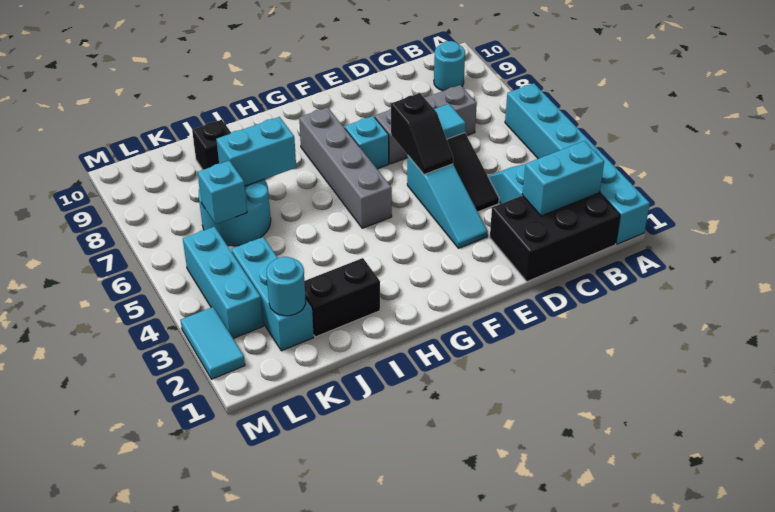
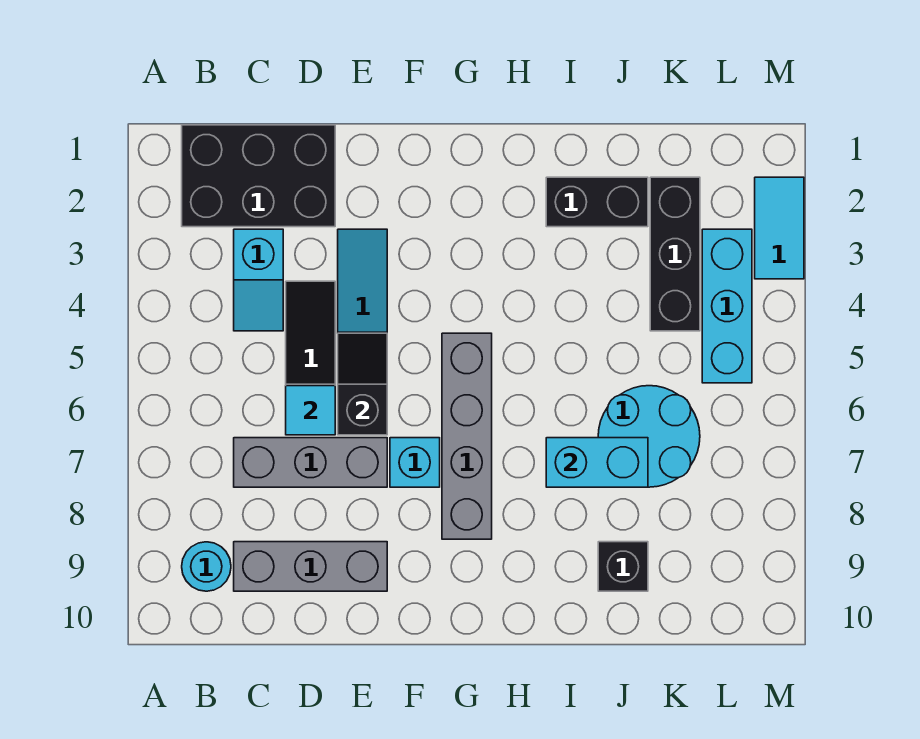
cyan brick A1:A6 level 1 -> none
cyan brick B2:C2 level 2 -> none
none -> grey brick C9:E9 level 1
cyan brick K2:K4 level 1 -> black brick K2:K4 level 1
cyan round brick K2 level 2 -> none
cyan brick K6 level 2 -> none

